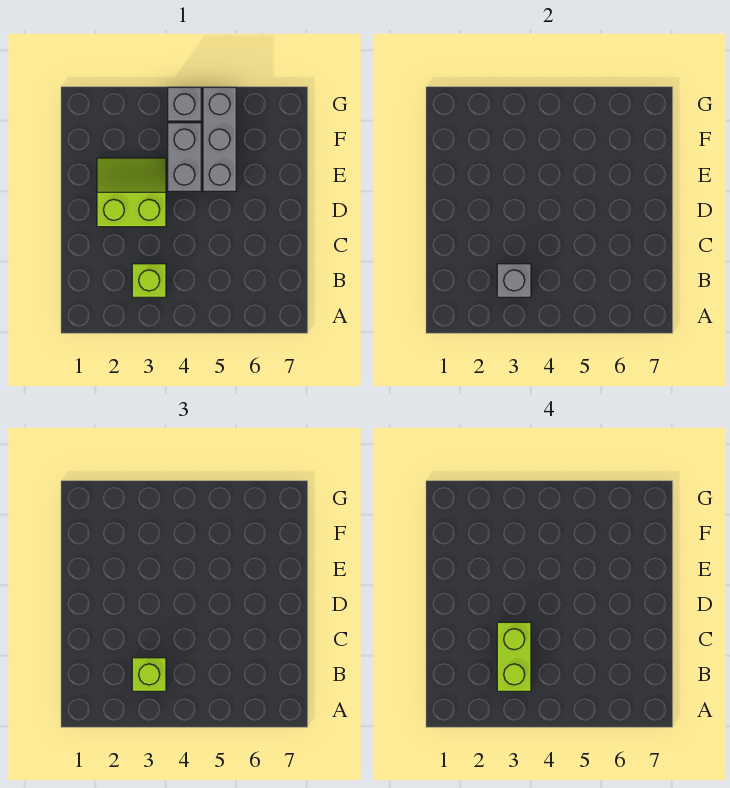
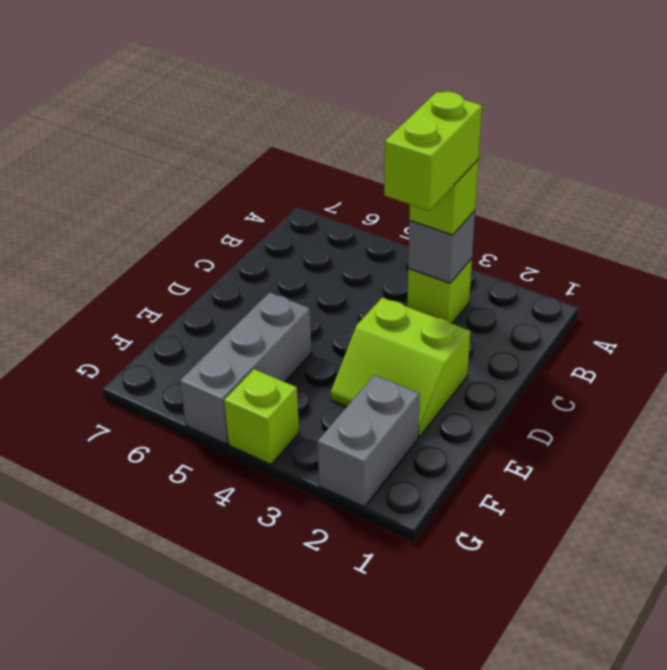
grey brick E4:F4 level 1 -> grey brick F2:G2 level 1
grey brick G4 level 1 -> lime brick G4 level 1

